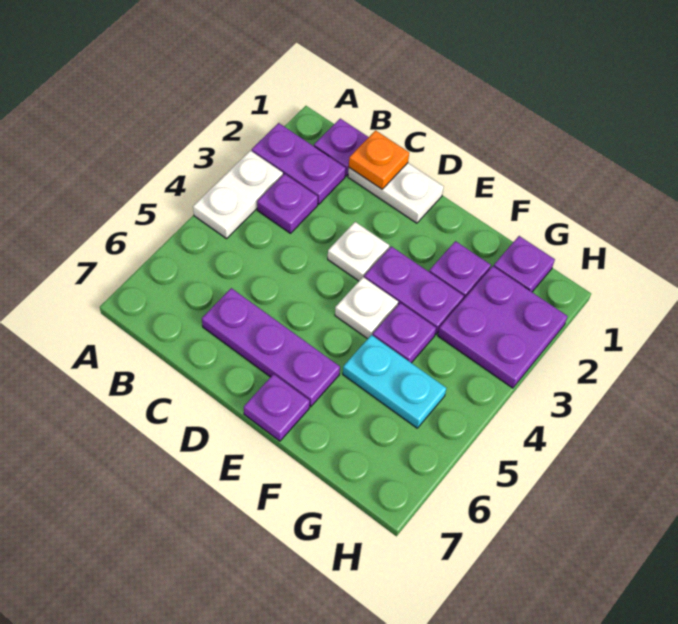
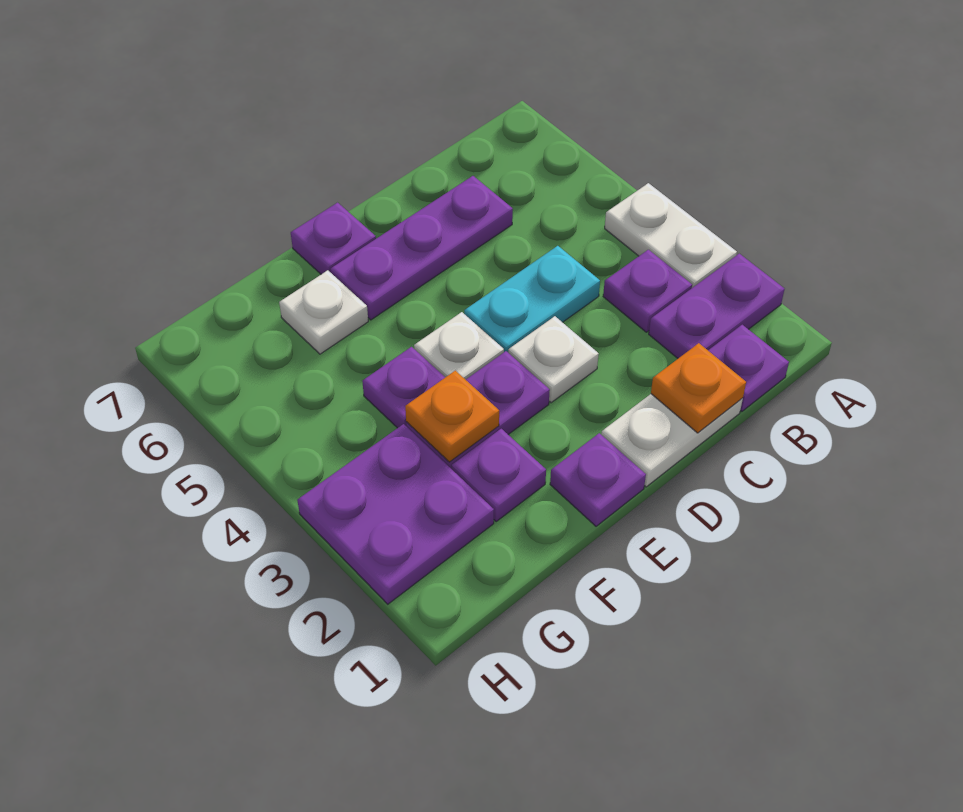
none -> orange plate F3 level 2
cyan plate F5:G5 level 1 -> cyan plate C4:D4 level 1
none -> white plate F6 level 1
purple plate G1 level 1 -> purple plate E1 level 1

